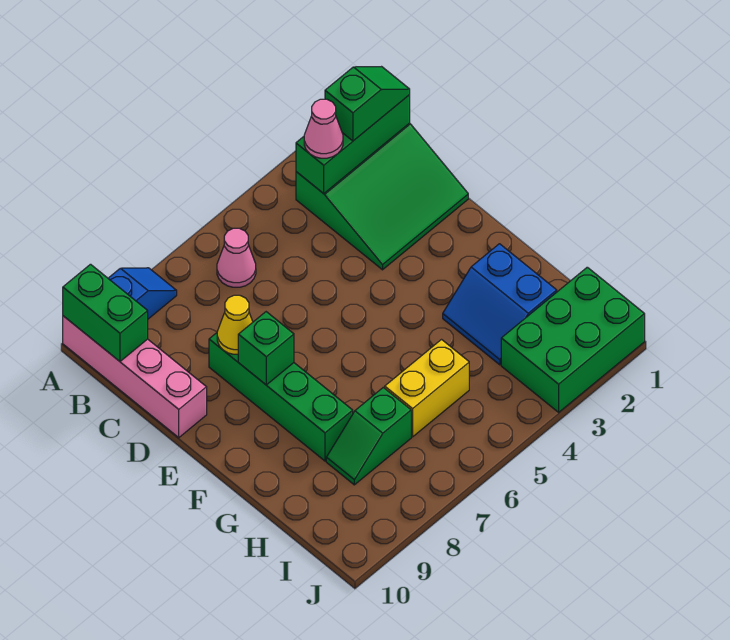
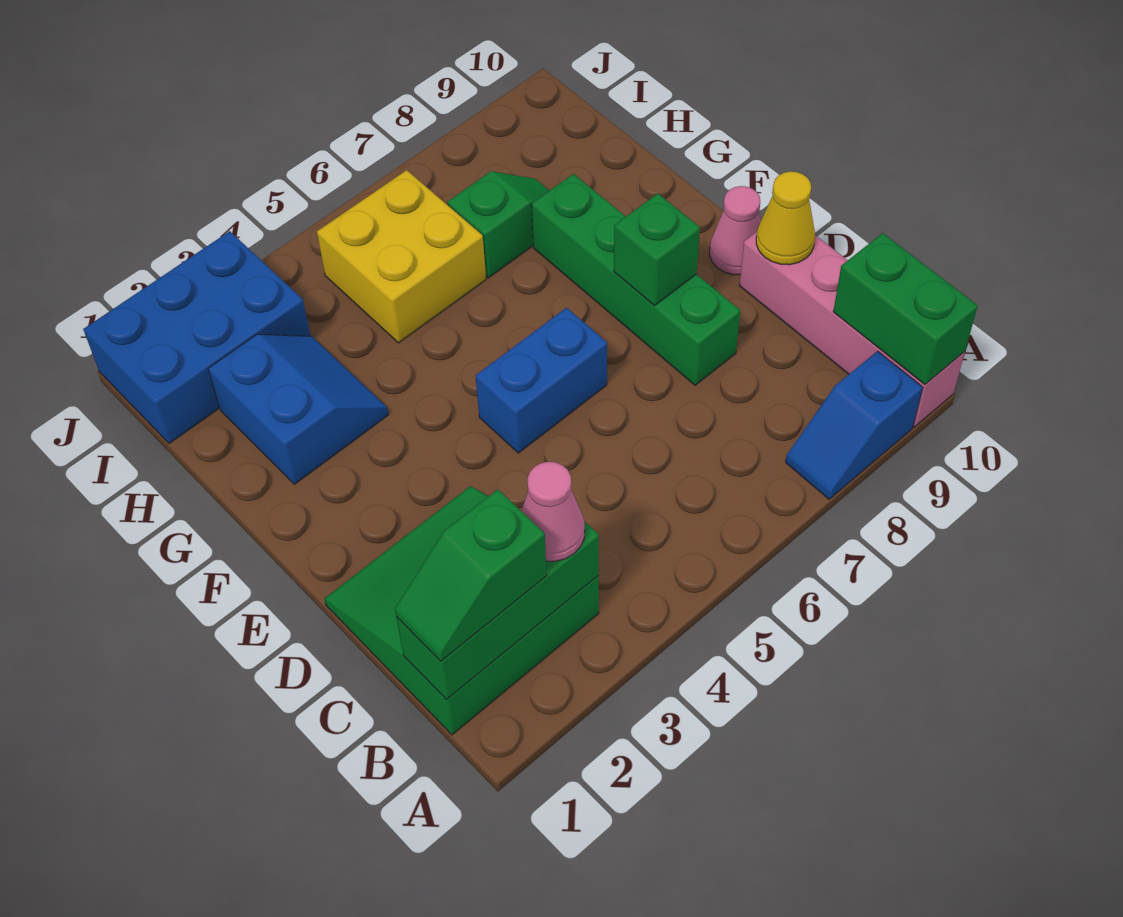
pink cone B6 level 1 -> pink cone E10 level 1
yellow cone D8 level 2 -> yellow cone D10 level 2
none -> blue brick E5:E6 level 1
yellow brick H5:H6 level 1 -> yellow brick H5:I6 level 1
green brick I1:J3 level 1 -> blue brick I1:J3 level 1

